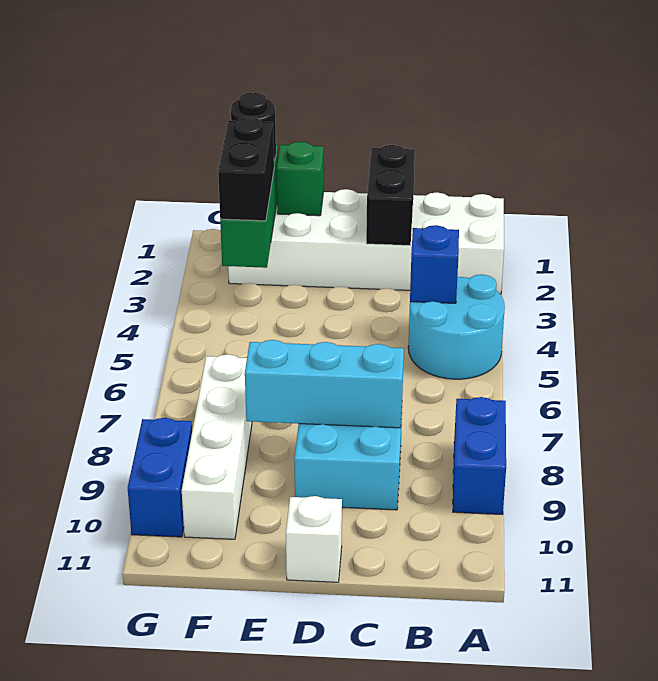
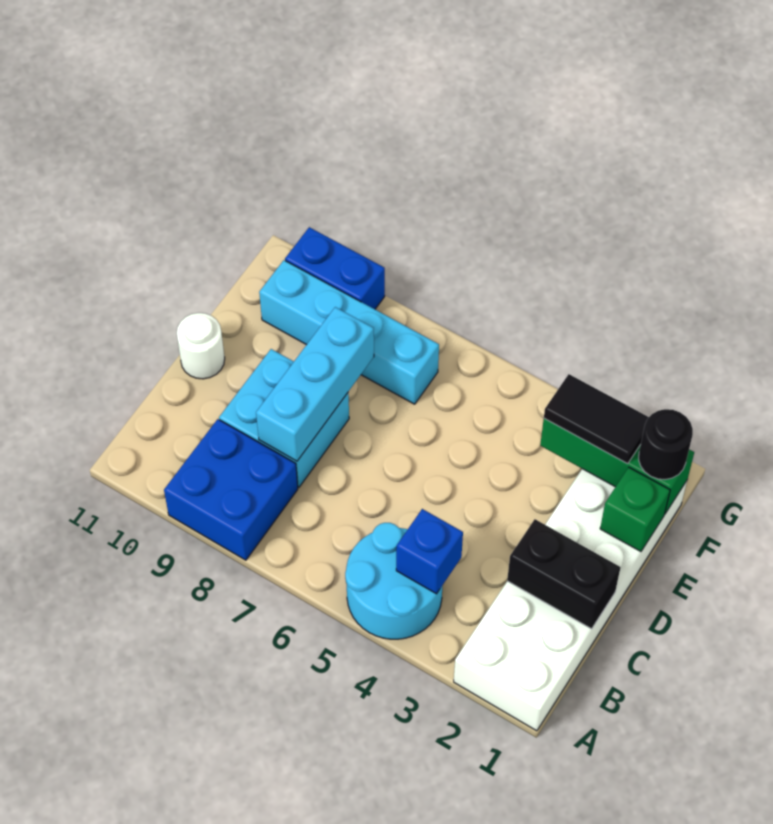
blue brick A8:A9 level 1 -> blue brick A8:B9 level 1
white brick D11 level 1 -> white round brick D11 level 1
black brick F2:F3 level 3 -> black tile F2:F3 level 3
white brick F7:F10 level 1 -> cyan brick F7:F10 level 1

